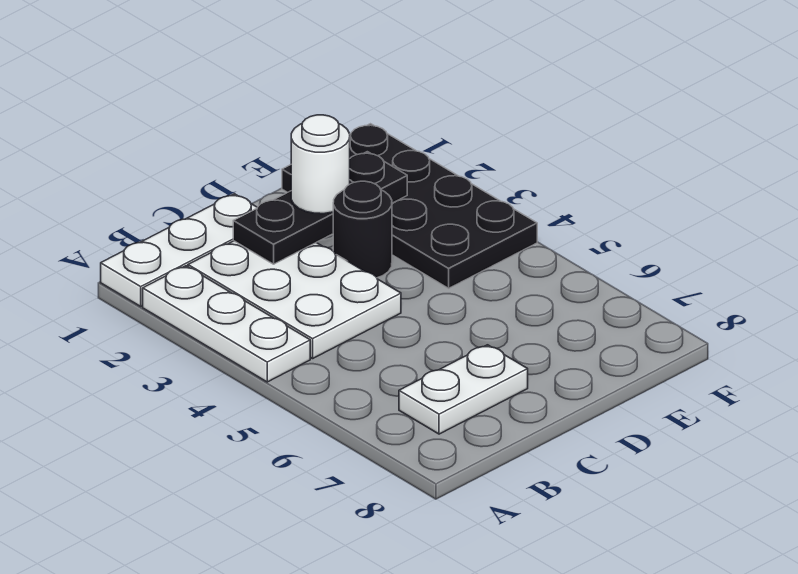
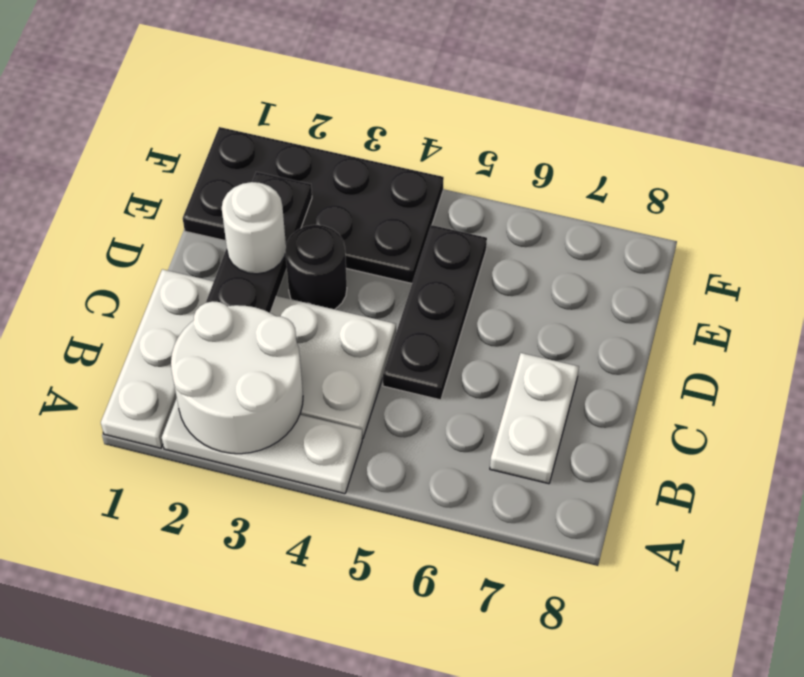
none -> white round brick A2:B3 level 2
none -> black plate C5:E5 level 1

